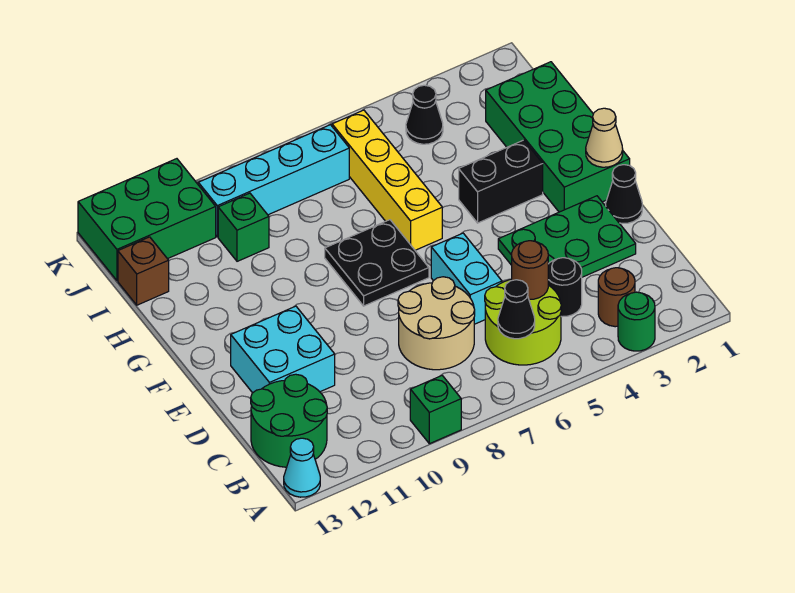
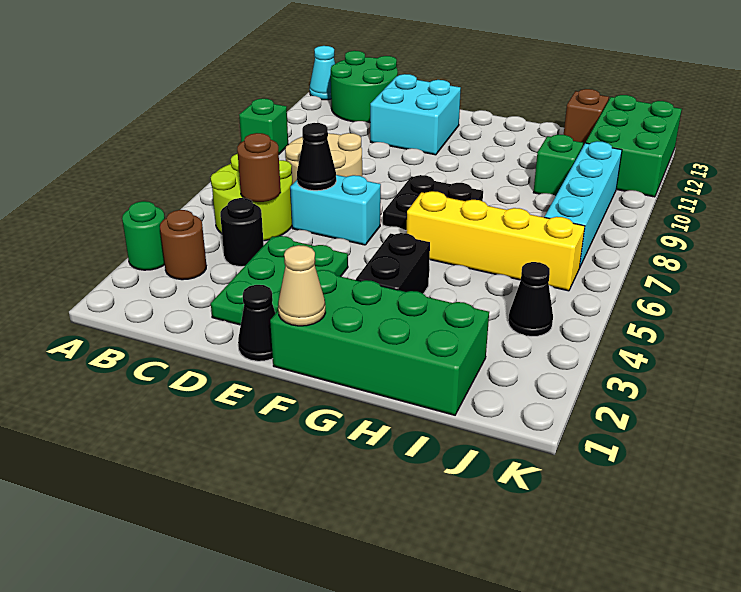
black cone B6 level 2 -> black cone D6 level 2

